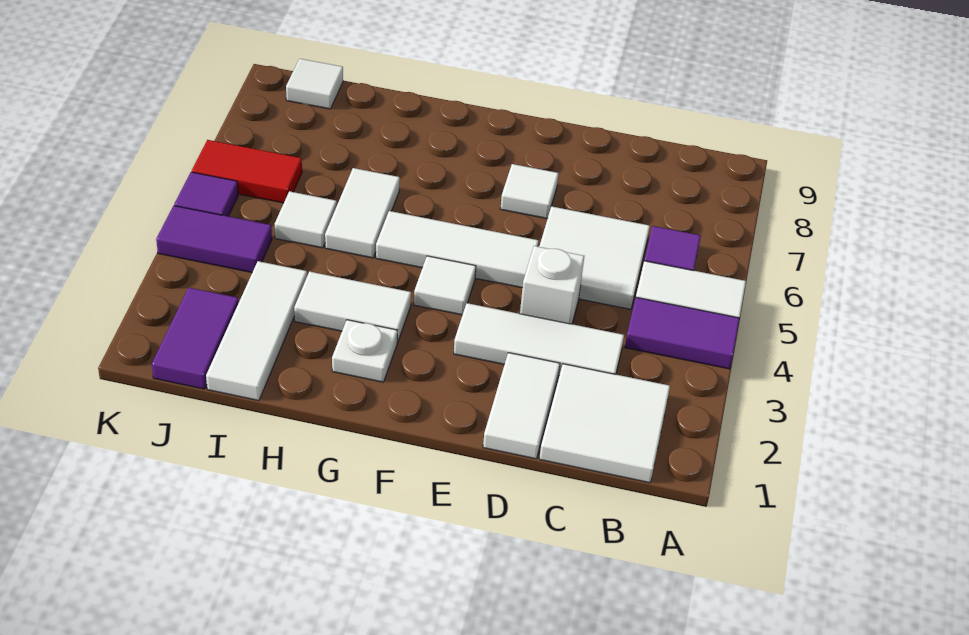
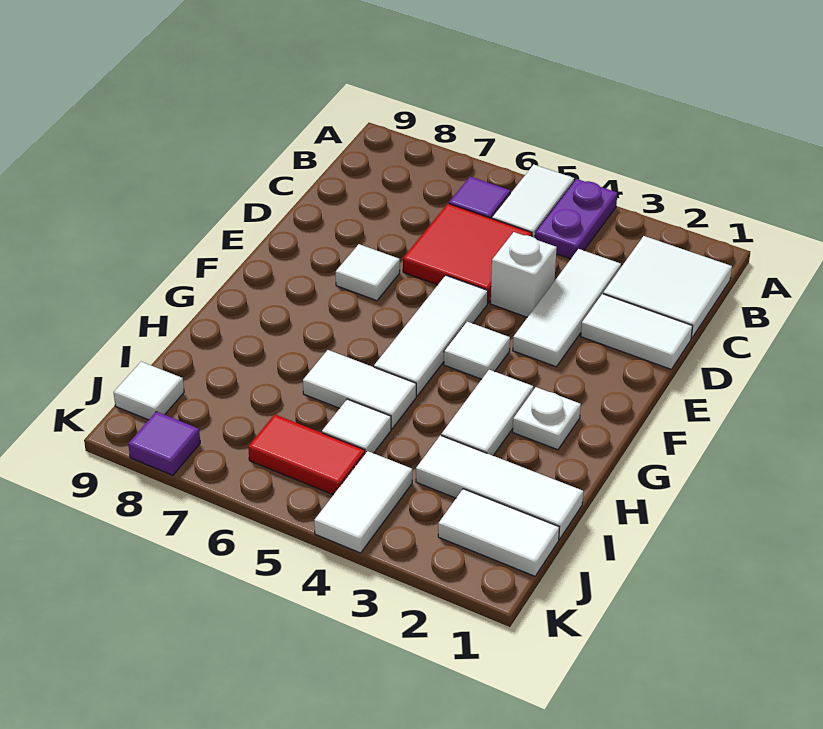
purple tile A4:B4 level 1 -> purple plate A4:B4 level 1
white tile C5:D6 level 1 -> red tile C5:D6 level 1
purple tile J1:J2 level 1 -> white tile J1:J2 level 1
purple tile J4:K4 level 1 -> white tile J4:K4 level 1
red tile J6:K6 level 1 -> red tile J5:J6 level 1
purple tile K5 level 1 -> purple tile K8 level 1

